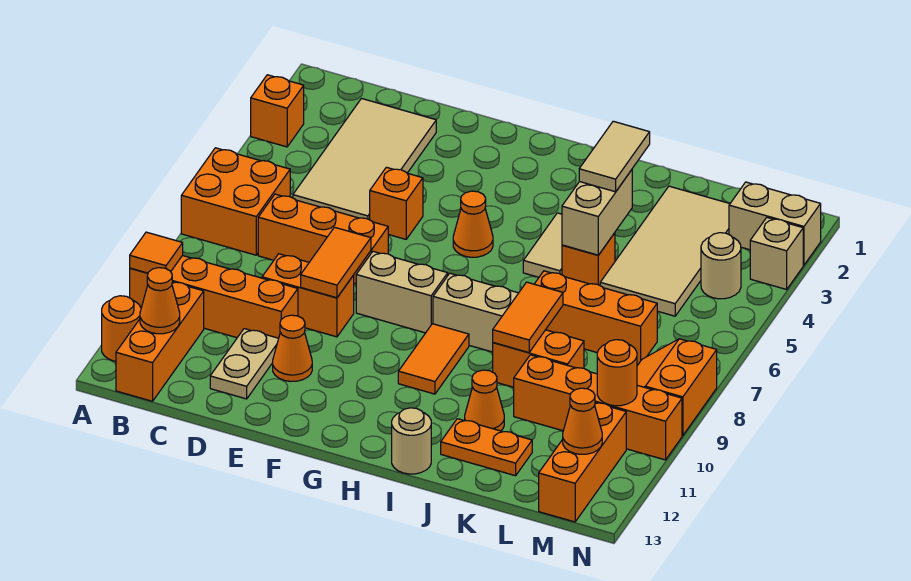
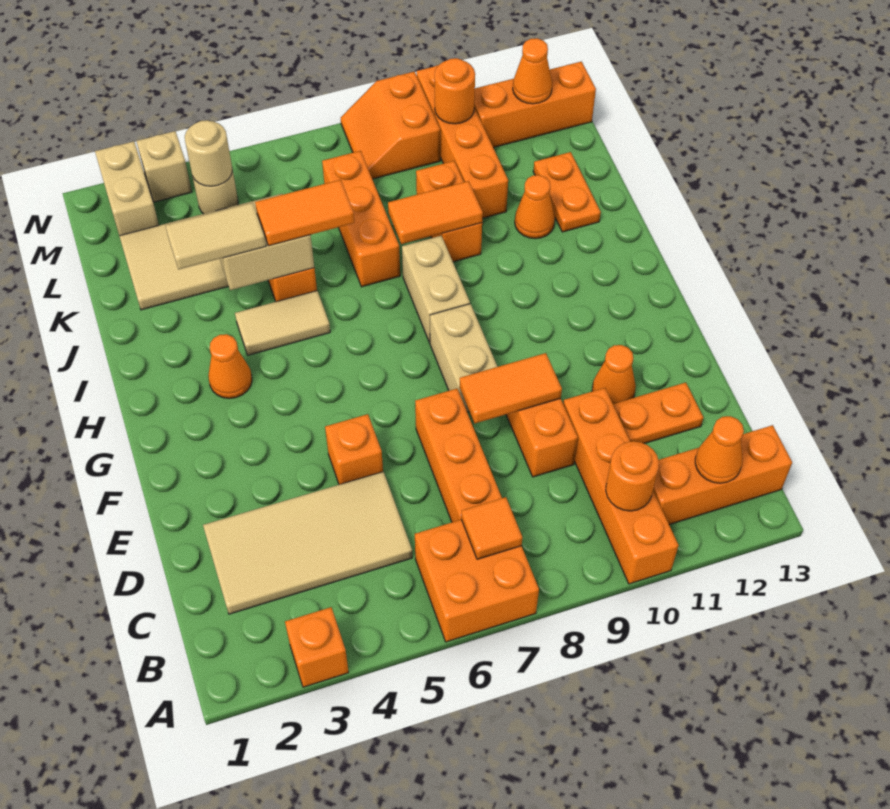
orange tile A10 level 2 -> orange tile B7 level 2
orange round brick A12 level 1 -> orange round brick B10 level 2
tan plate D11:D12 level 1 -> orange plate D11:D12 level 1
orange cone G5 level 1 -> orange cone H3 level 1
orange tile H9:H10 level 1 -> orange tile J5:J6 level 3
tan round brick I13 level 1 -> tan round brick M4 level 2
orange slope M8:N9 level 1 top N -> orange slope M8:N9 level 1 top 9

